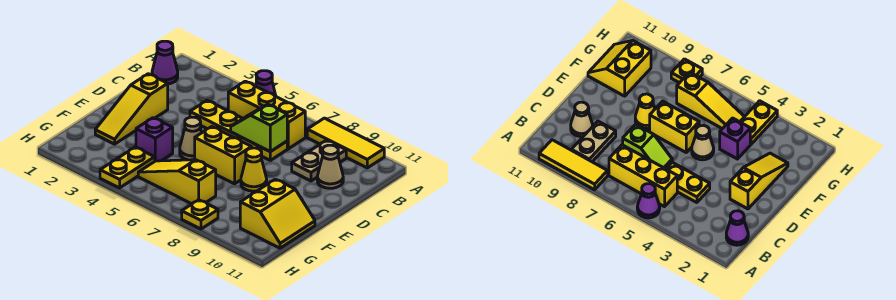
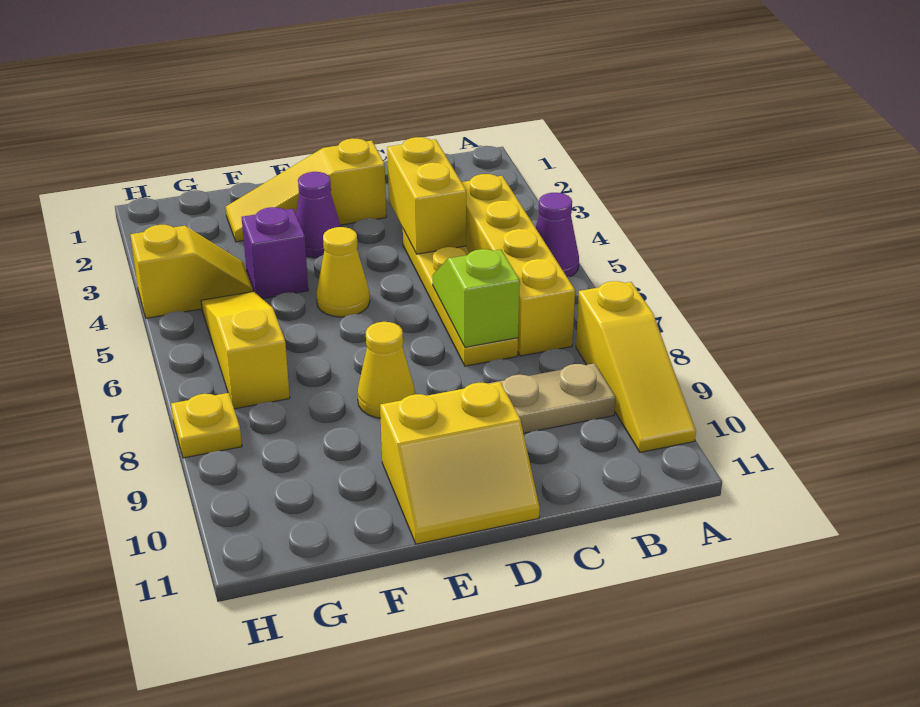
yellow tile A8:A10 level 1 -> yellow slope A8:A10 level 1 top 8
purple cone B1 level 1 -> purple cone E3 level 1
yellow brick B5:B7 level 1 -> yellow brick B4:B7 level 1
tan cone C10 level 1 -> none
tan cone E5 level 1 -> yellow cone E5 level 1
yellow brick E6:E7 level 1 -> yellow brick C3:C4 level 2
yellow slope F10:G11 level 1 top 10 -> yellow slope D10:E11 level 1 top 10
yellow plate G4:H4 level 1 -> yellow slope G4:H4 level 1 top H

